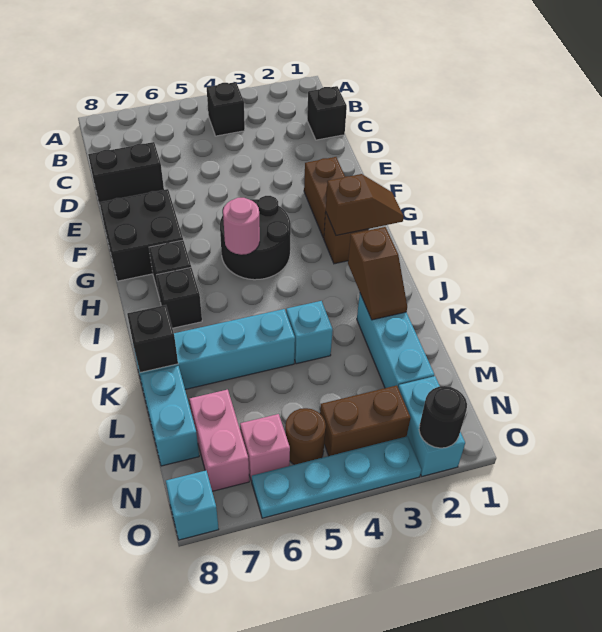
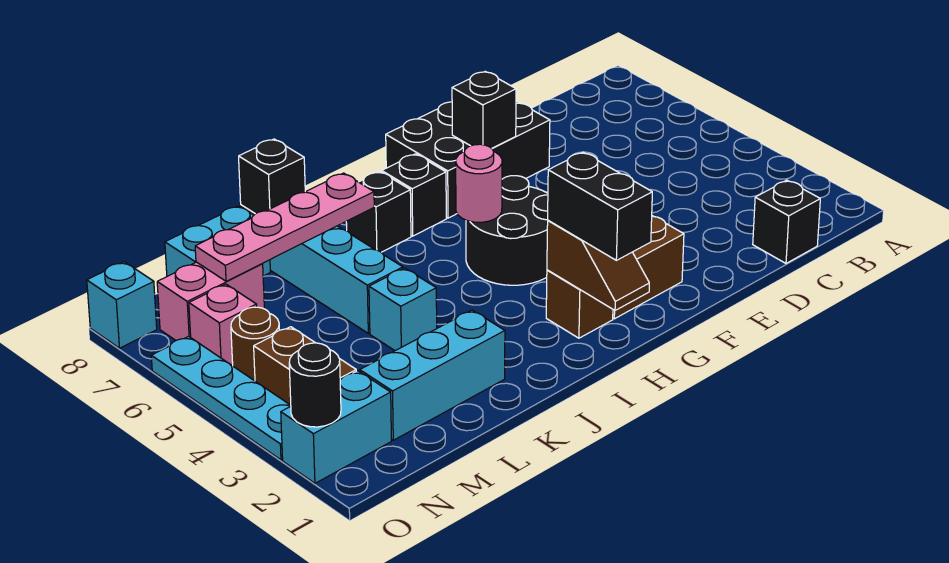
black brick B4 level 1 -> black brick F7 level 2
black brick D7:D8 level 1 -> black brick H1:H2 level 3
black brick F7:G8 level 1 -> black brick E7:G8 level 1
brown slope J2:K2 level 2 top J -> none
none -> pink plate J7:M7 level 2

